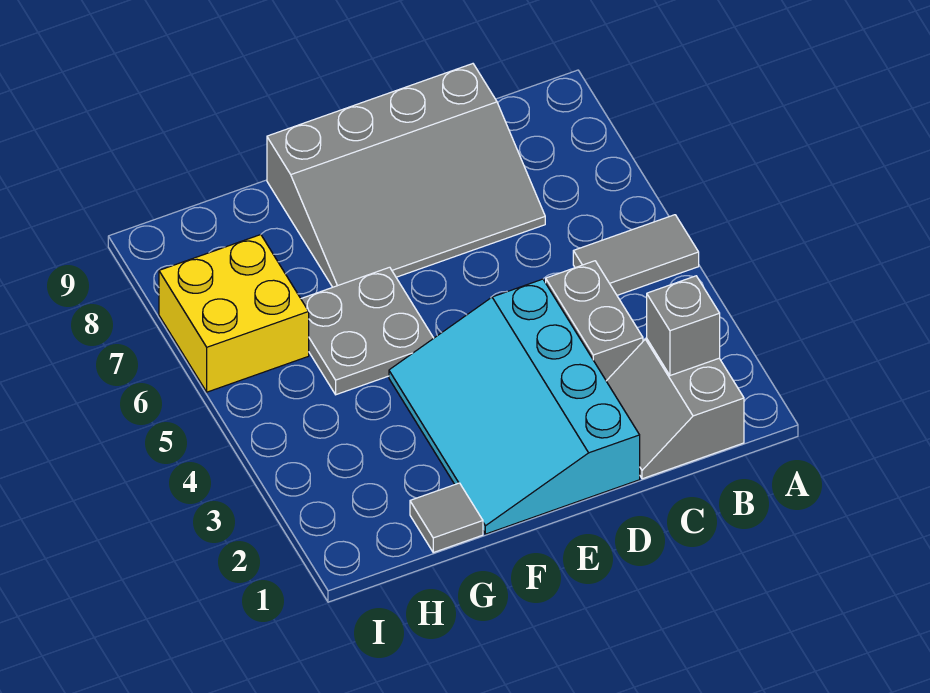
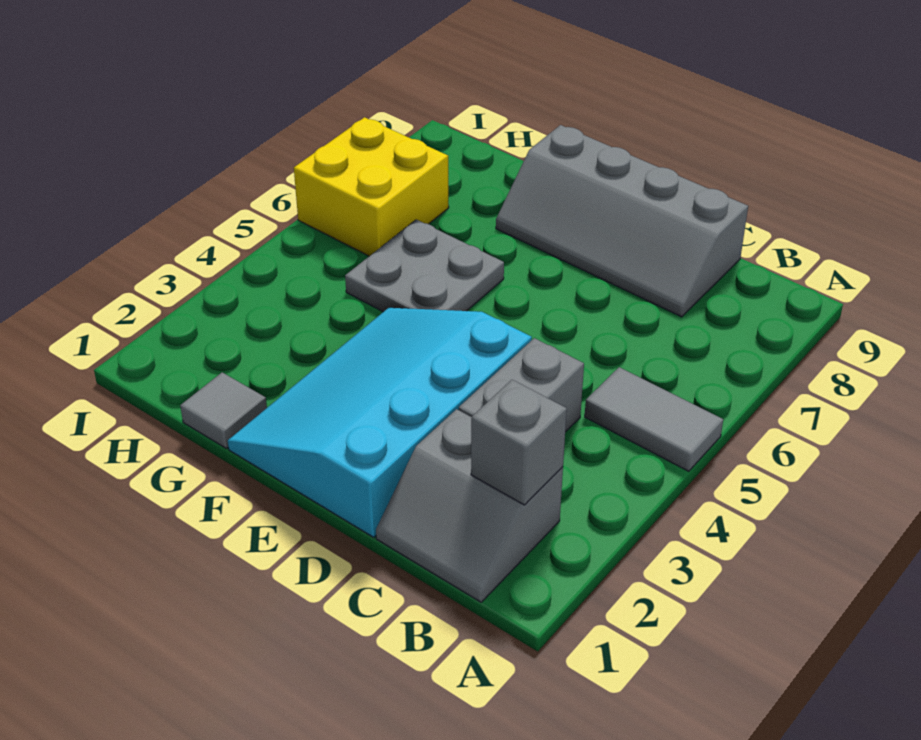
grey slope B1:C2 level 1 top B -> grey slope B1:C2 level 1 top 2
grey slope C7:F9 level 1 top 9 -> grey slope C8:F9 level 1 top 9

